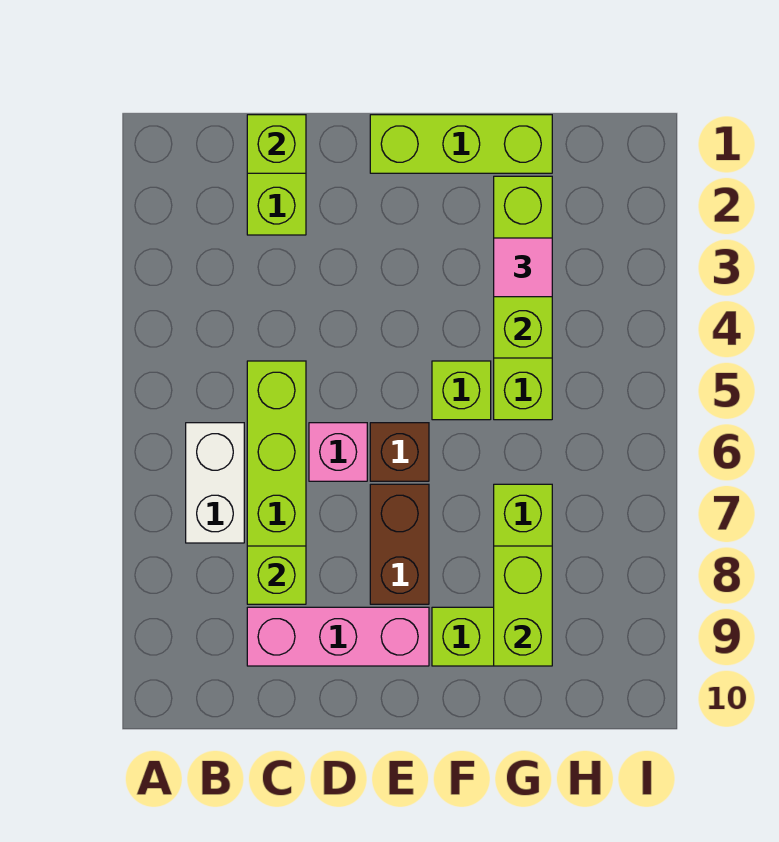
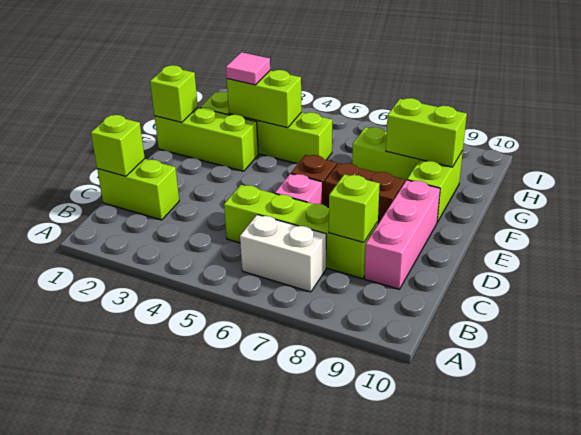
lime brick E1:G1 level 1 -> lime brick F1:F3 level 1
lime brick F5 level 1 -> lime brick F1 level 2

